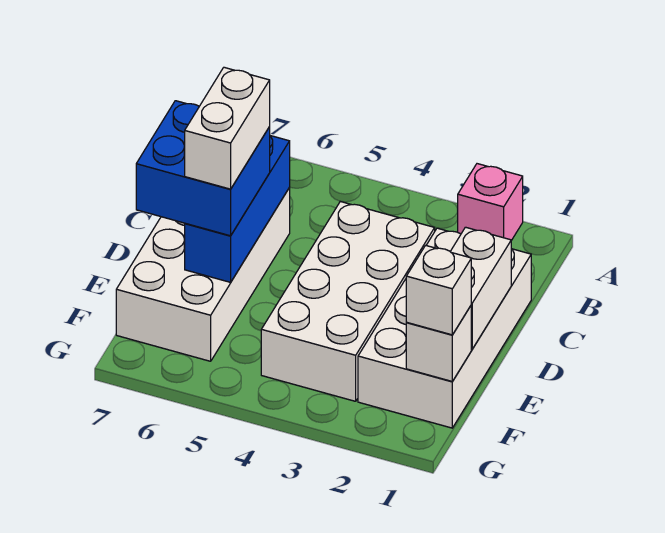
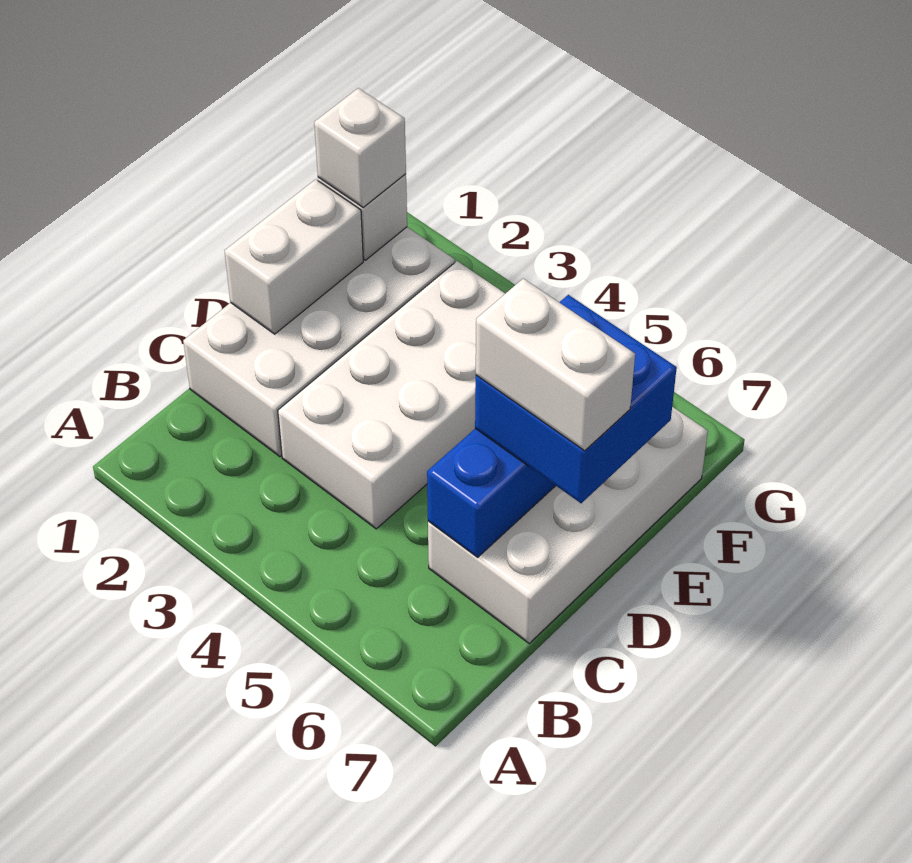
pink brick A2 level 1 -> none
white brick D6:E6 level 4 -> white brick D6:D7 level 4

